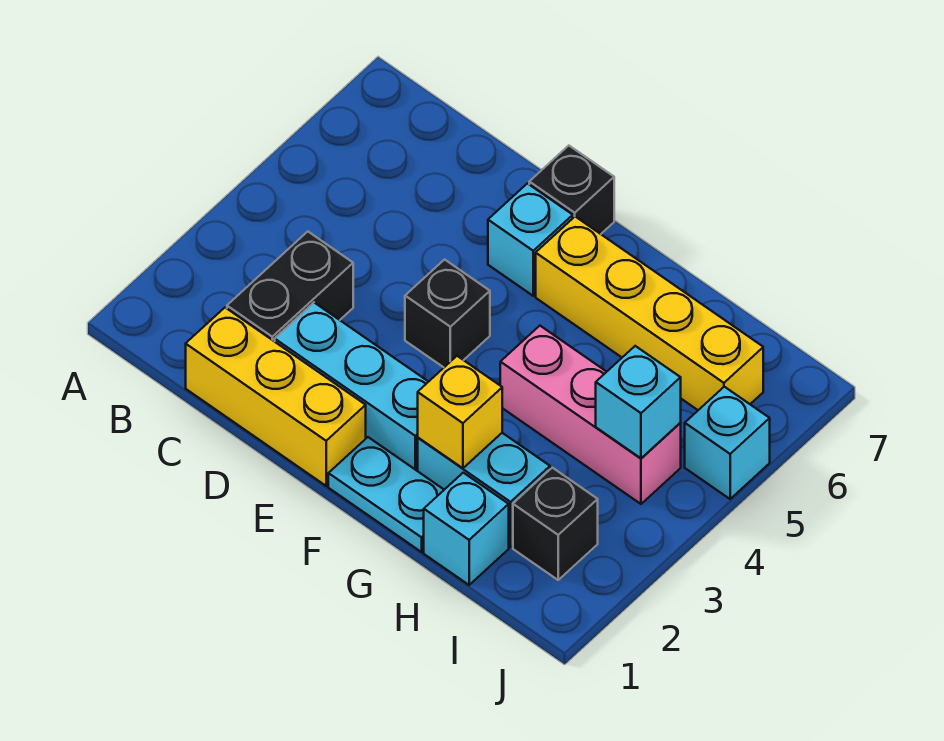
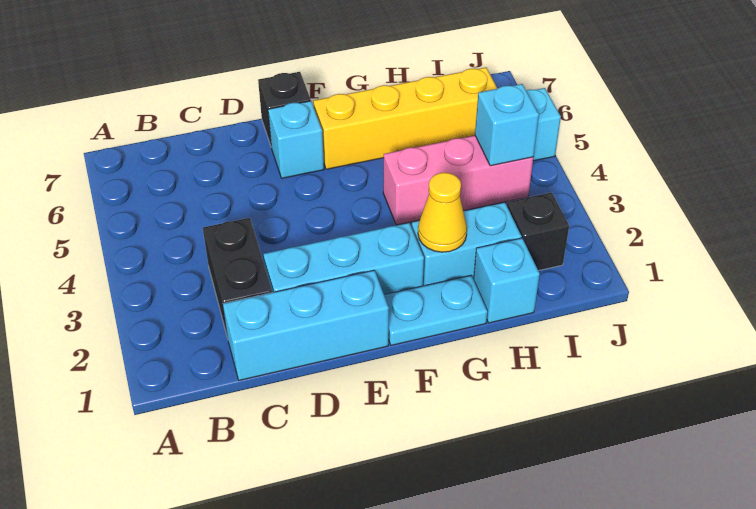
yellow brick C1:E1 level 1 -> cyan brick C1:E1 level 1
black brick E4 level 1 -> none
yellow brick G2 level 2 -> yellow cone G2 level 2

